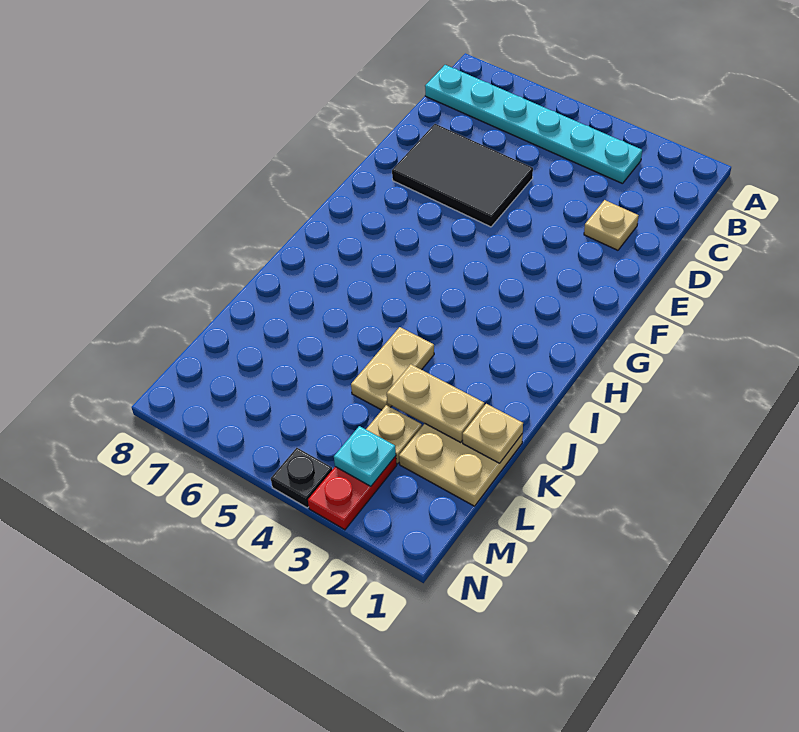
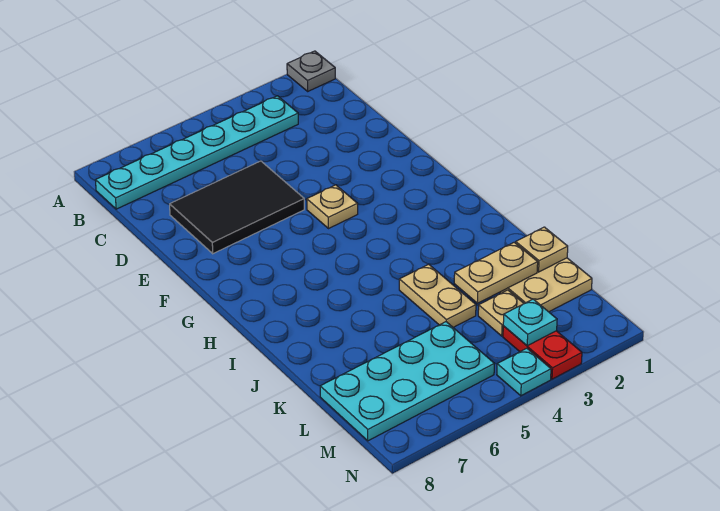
none -> grey plate A1 level 1
tan plate D2 level 1 -> tan plate F4 level 1
none -> cyan plate L5:M8 level 1
black plate N4 level 1 -> cyan plate N4 level 1

